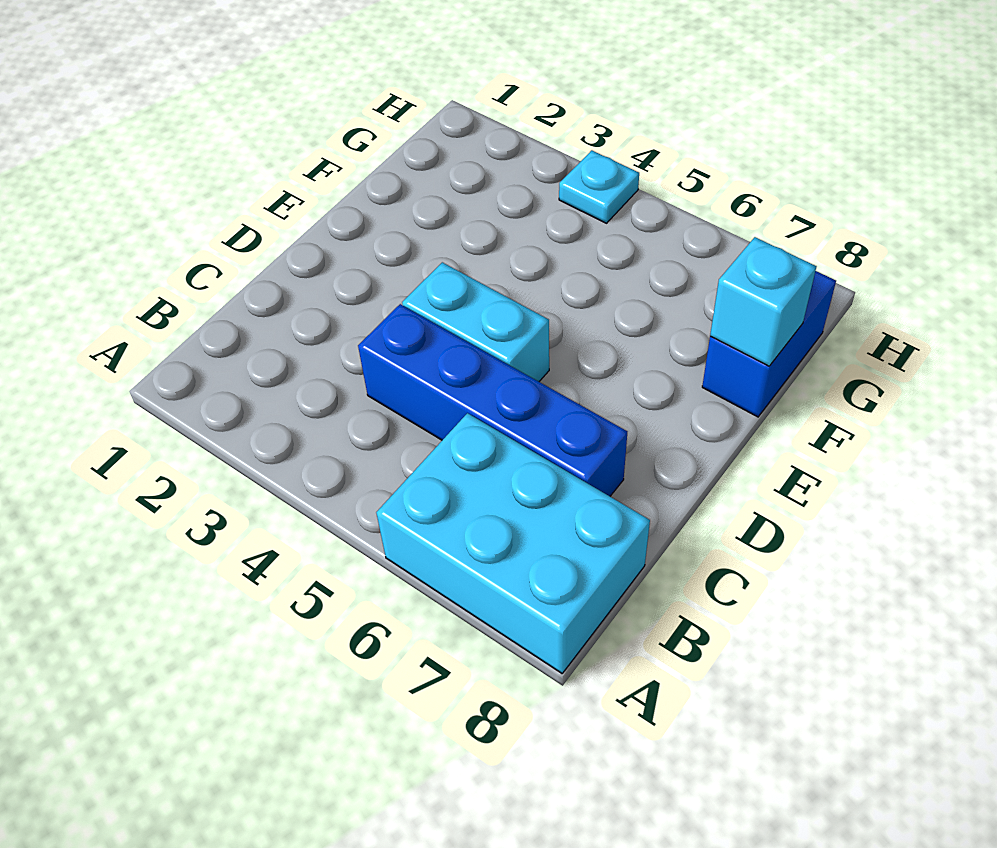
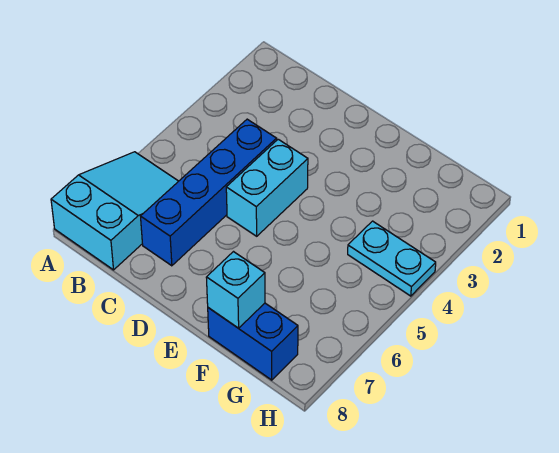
cyan brick A6:B8 level 1 -> cyan slope A6:B8 level 1 top 8
cyan plate H4 level 1 -> cyan plate G4:H4 level 1

